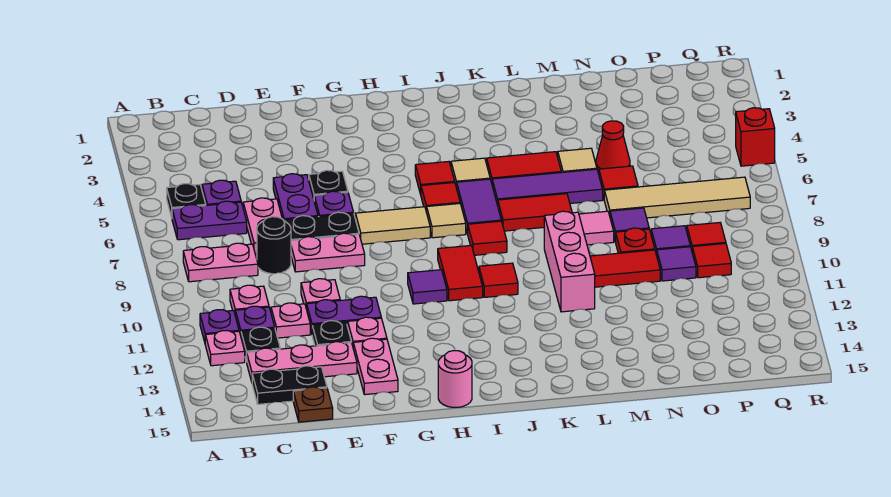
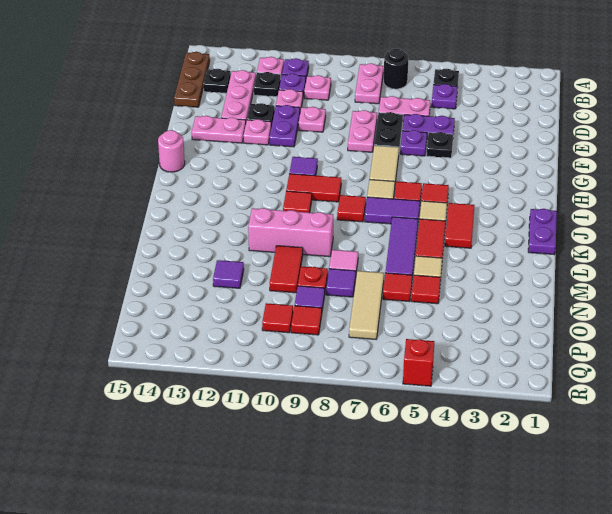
purple plate B6:C6 level 1 -> purple plate J1:K1 level 1
black plate C14:D14 level 1 -> black plate C14 level 1
black round brick D8 level 1 -> black round brick B7 level 1
brown plate D15 level 1 -> brown plate B15:D15 level 1
red tile K7:L7 level 1 -> red tile J4:K4 level 1
red cone N5 level 1 -> red tile N5 level 1
tan tile N7:Q7 level 1 -> tan tile N7:P7 level 1
purple tile O10 level 1 -> purple tile N12 level 1

